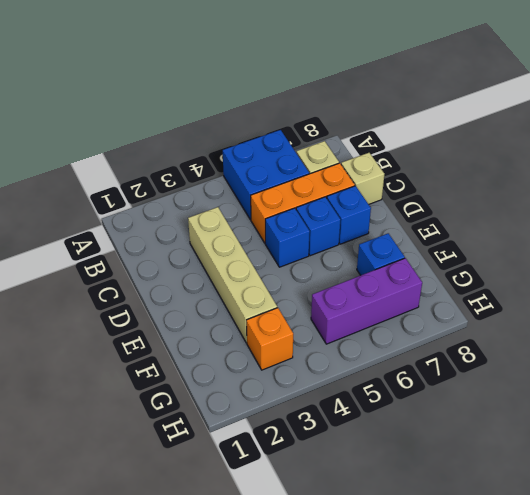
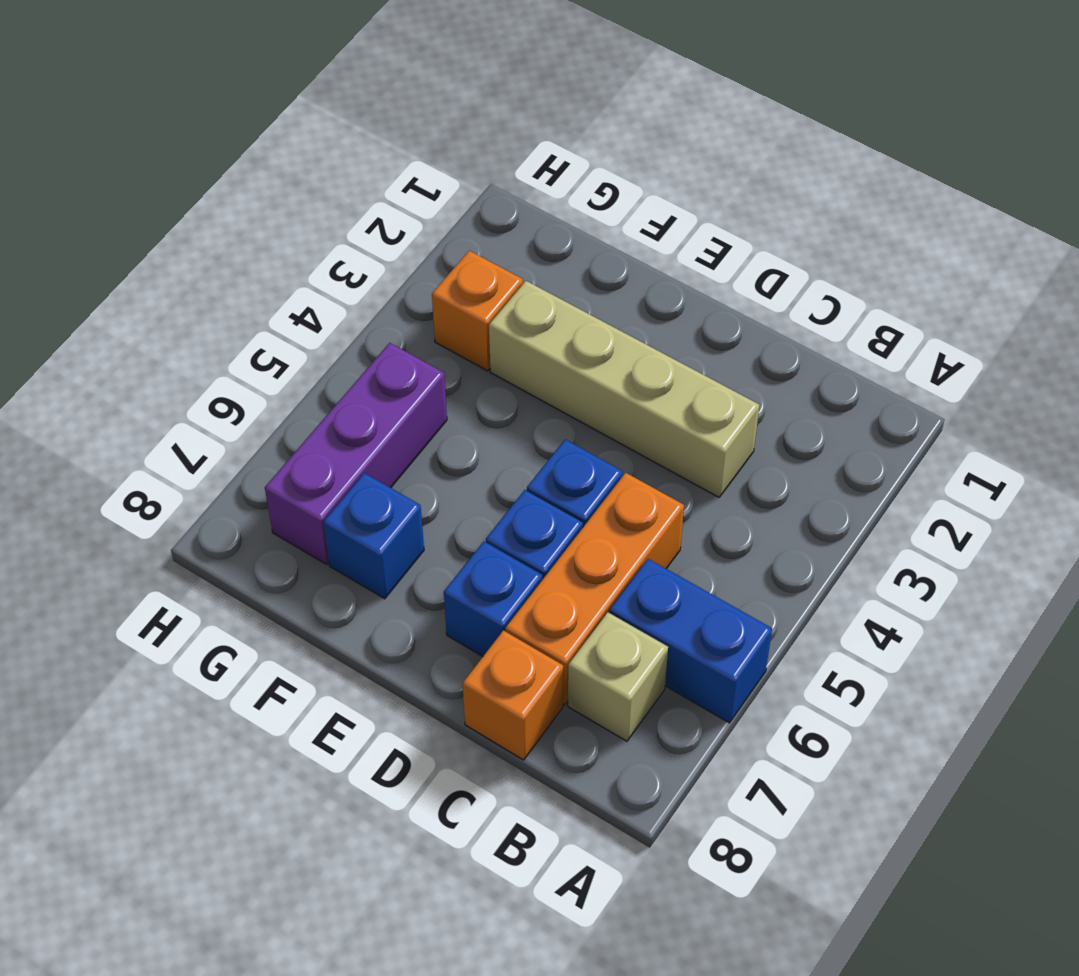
blue brick A5:B6 level 1 -> blue brick A6:B6 level 1
tan brick C8 level 1 -> orange brick C8 level 1

